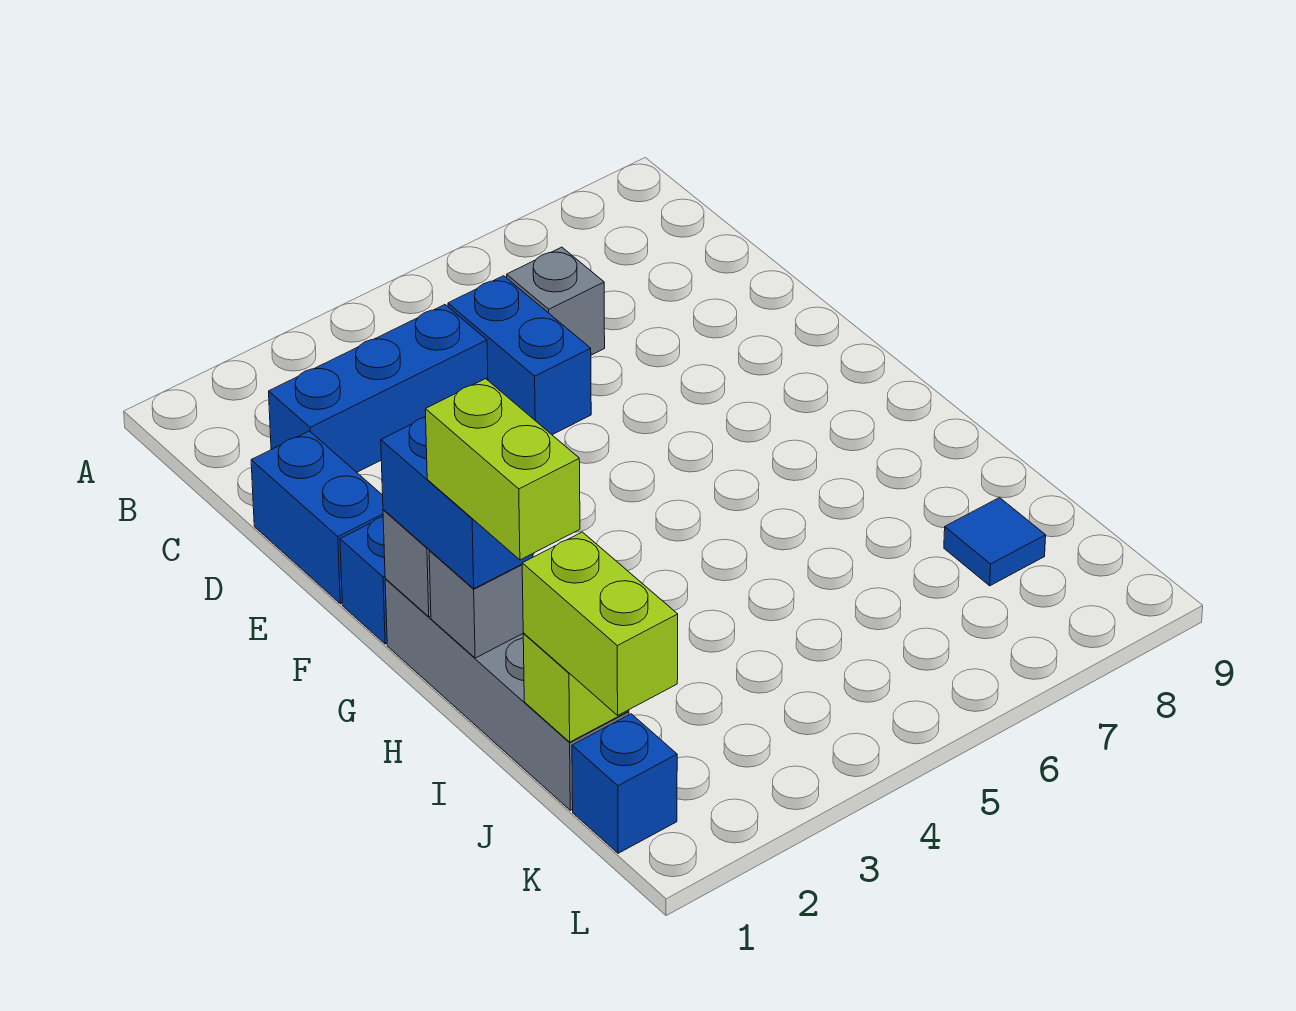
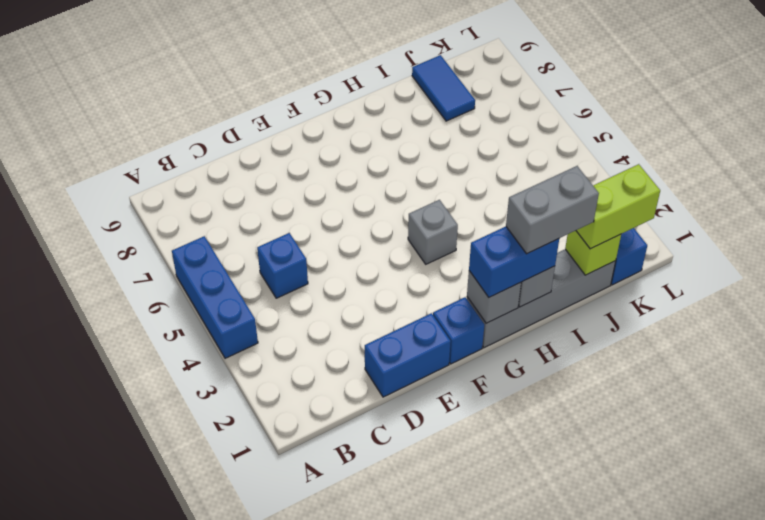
blue brick C2:C4 level 1 -> blue brick A4:A6 level 1
blue brick C5:D5 level 1 -> blue brick C5 level 1
grey brick C6 level 1 -> grey brick G4 level 1
lime brick H1:I1 level 4 -> grey brick H1:I1 level 4
blue tile J8 level 1 -> blue tile J8:J9 level 1

